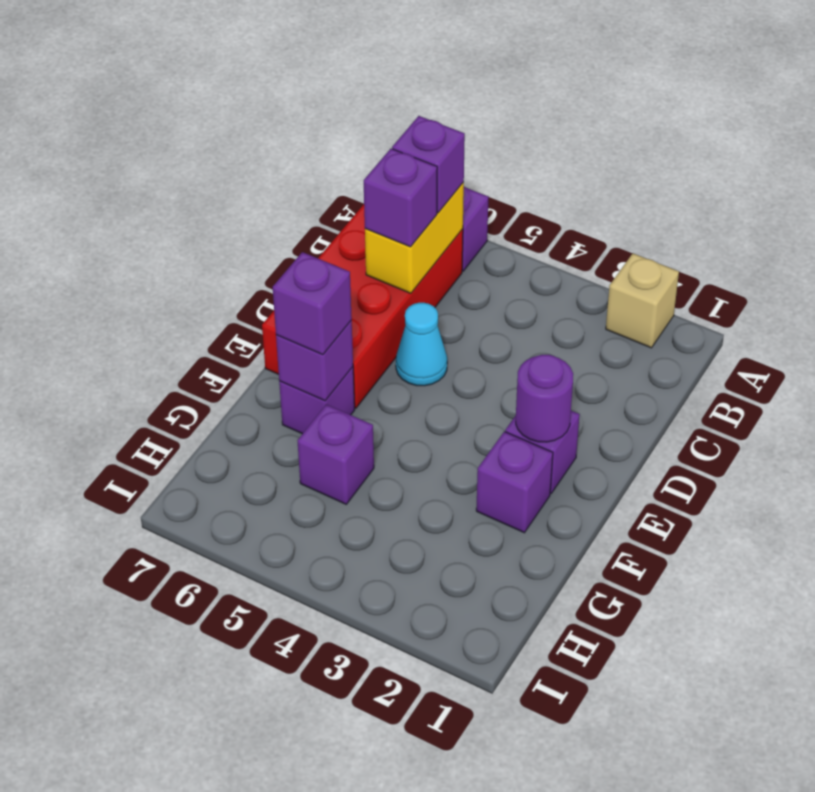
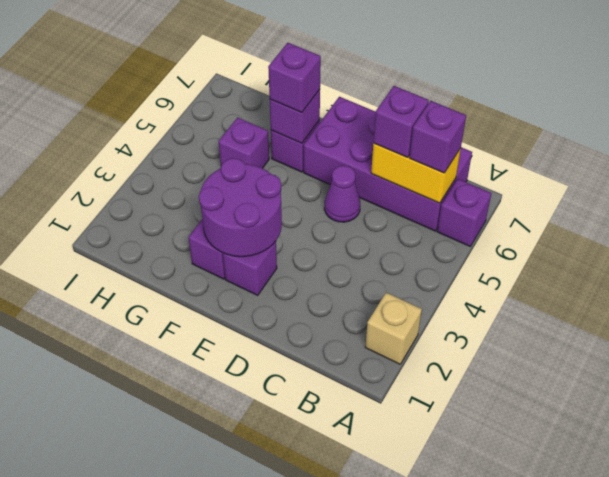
red brick B6:E7 level 1 -> purple brick B6:E7 level 1
cyan cone D5 level 1 -> purple cone D5 level 1
purple round brick E2 level 2 -> purple round brick E2:F3 level 2

